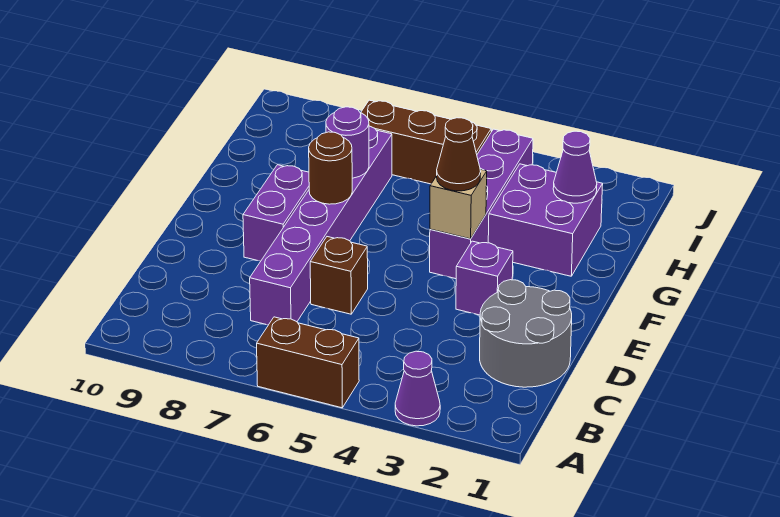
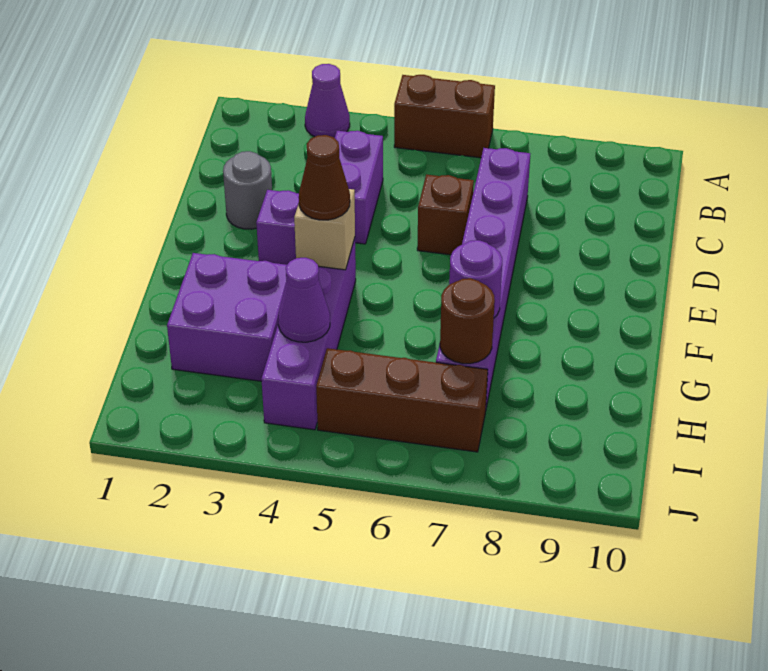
grey round brick C1:D2 level 1 -> grey round brick D2 level 1
purple brick E8:F8 level 1 -> purple brick C4:D4 level 1
brown round brick F7 level 2 -> brown round brick H7 level 2
purple cone H2 level 2 -> purple cone H4 level 2

